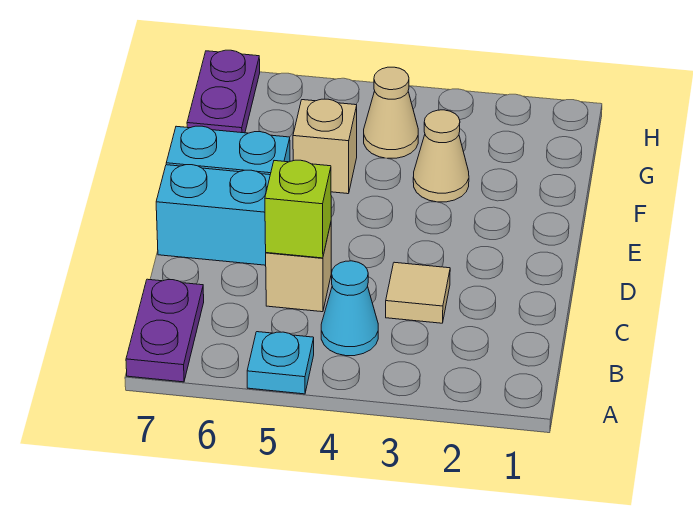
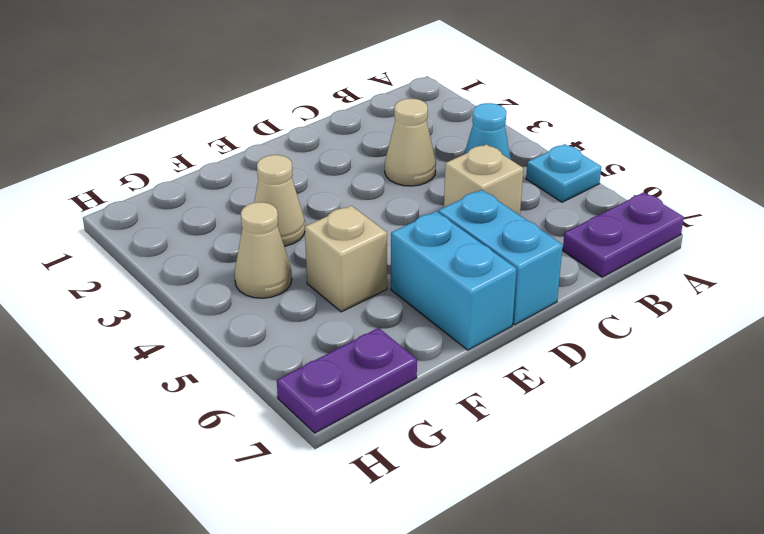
tan tile C3 level 1 -> tan cone C3 level 1
lime brick C5 level 2 -> none

